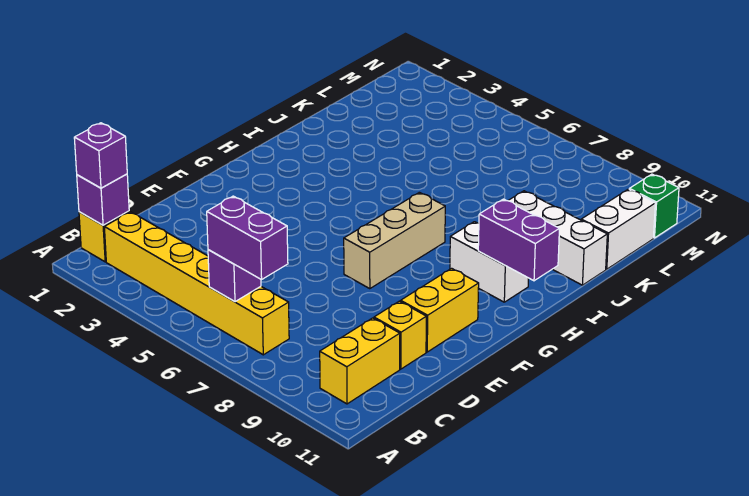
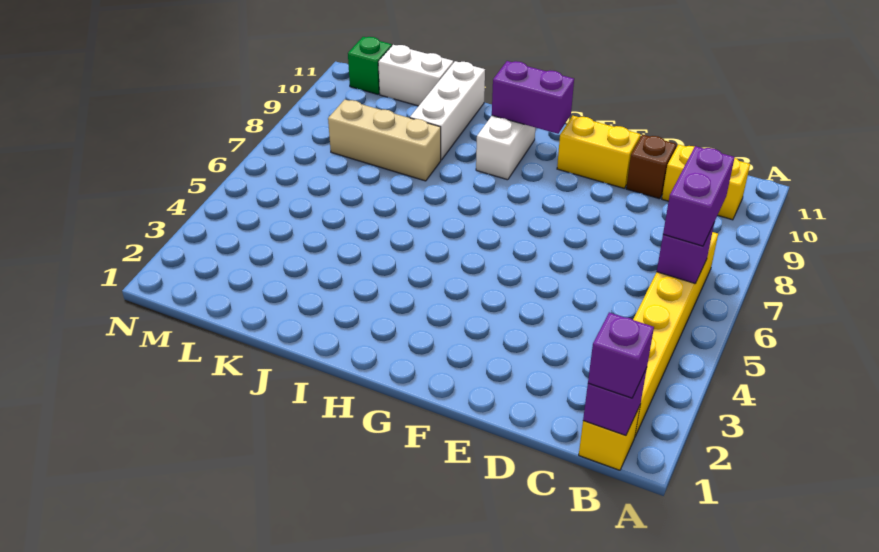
yellow brick D10 level 1 -> brown brick D10 level 1
tan brick F7:H7 level 1 -> tan brick J8:L8 level 1
purple brick H10:H11 level 2 -> purple brick G10:H10 level 2

